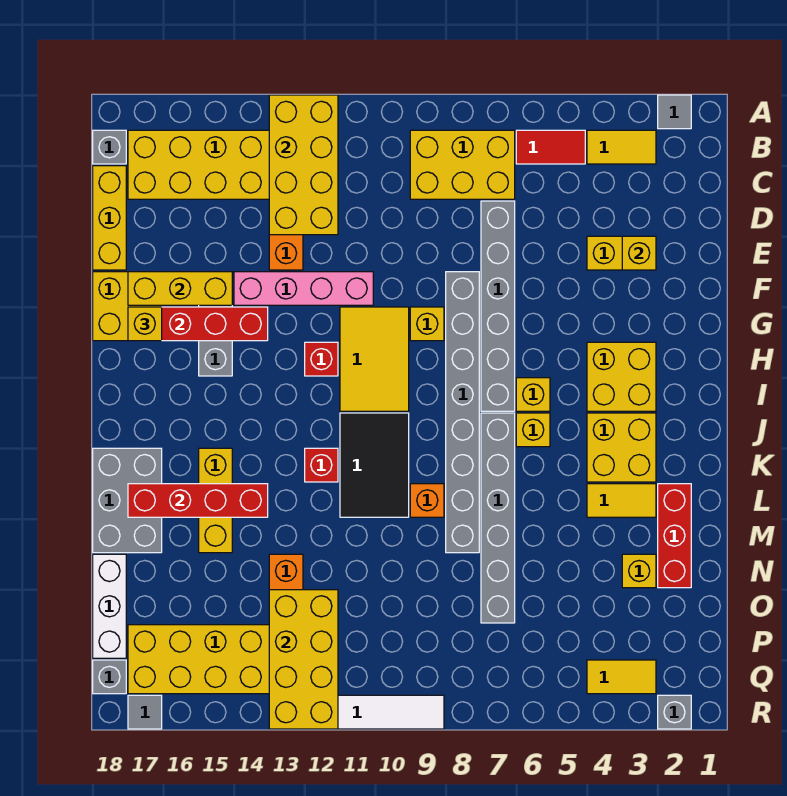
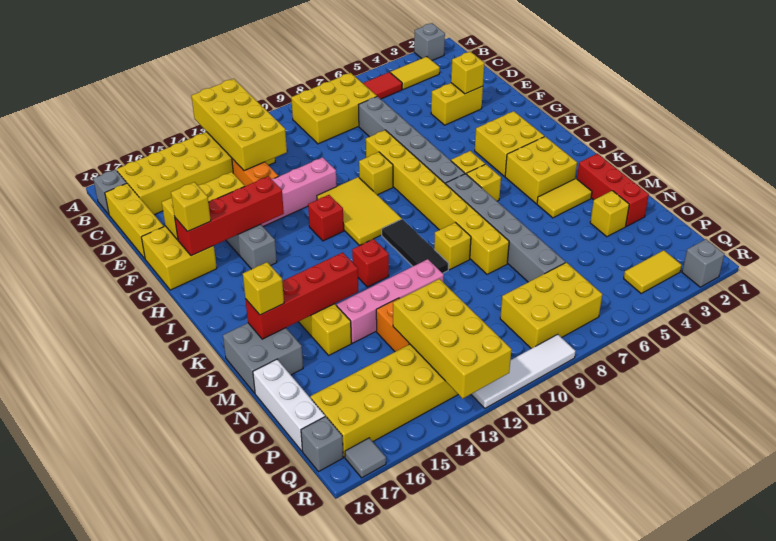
grey tile A2 level 1 -> grey brick A2 level 1
grey brick F8:M8 level 1 -> yellow brick F8:M8 level 1
black tile J10:L11 level 1 -> black tile J10:L10 level 1
grey brick K17:M18 level 1 -> grey brick L17:M18 level 1
orange brick L9 level 1 -> yellow brick L9 level 1
none -> yellow brick L17 level 3
none -> pink brick M11:M14 level 1
none -> yellow brick P7:Q9 level 1

